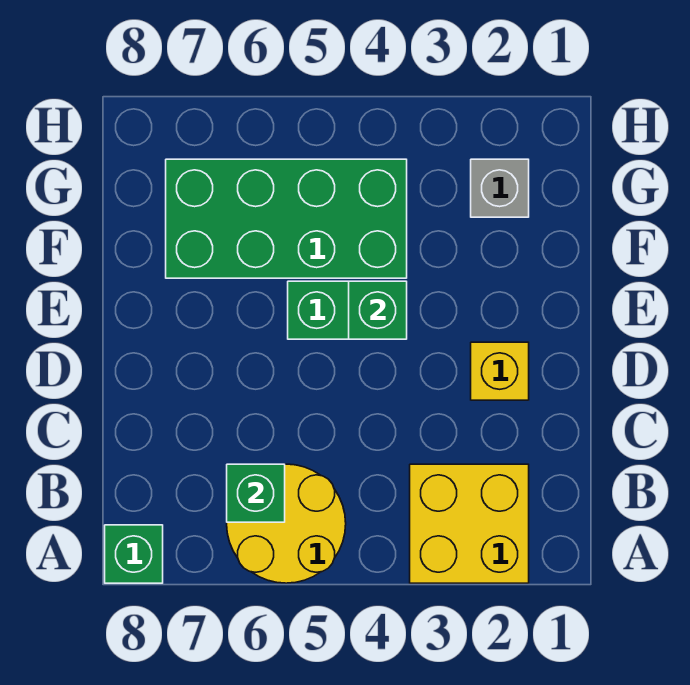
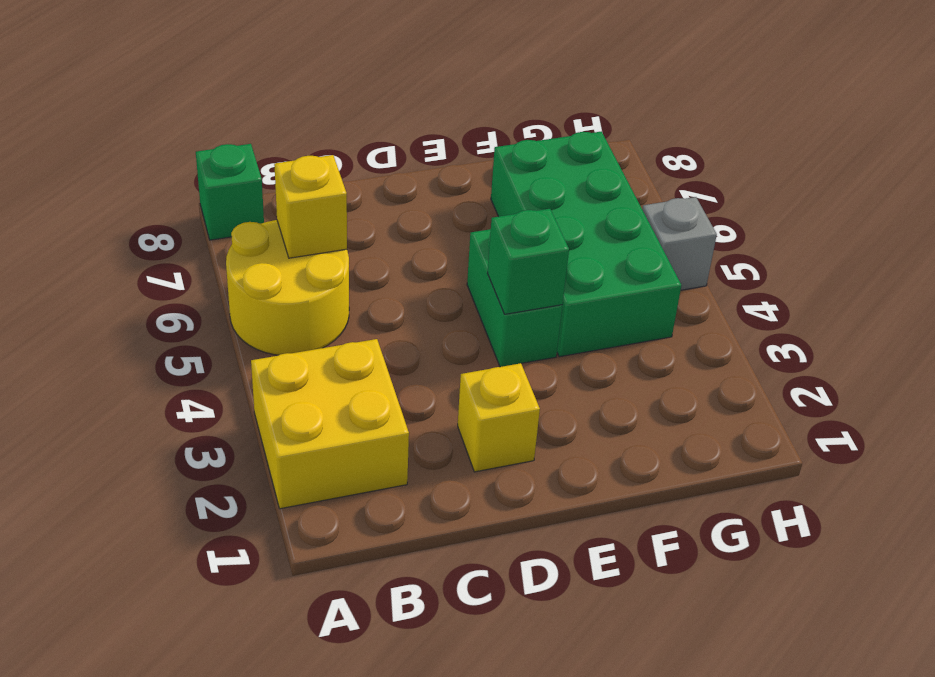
green brick B6 level 2 -> yellow brick B6 level 2
grey brick G2 level 1 -> grey brick H5 level 1

